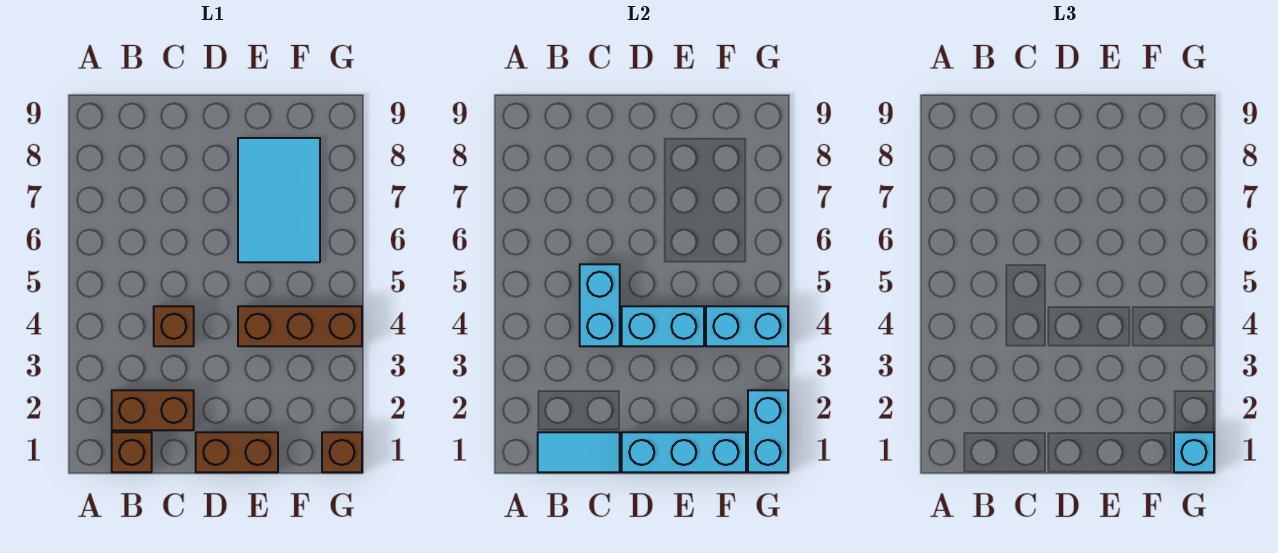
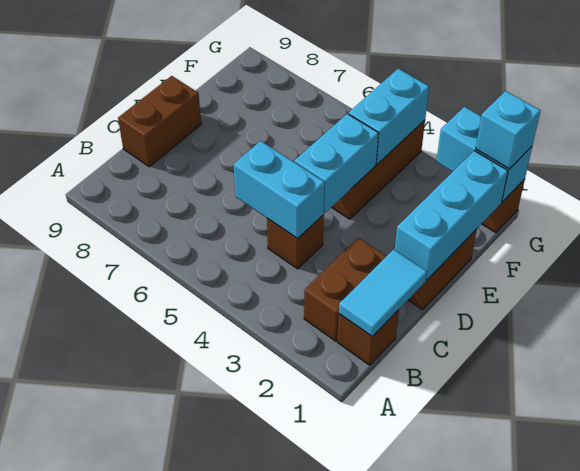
none -> brown brick C9:D9 level 1
cyan tile E6:F8 level 1 -> none

